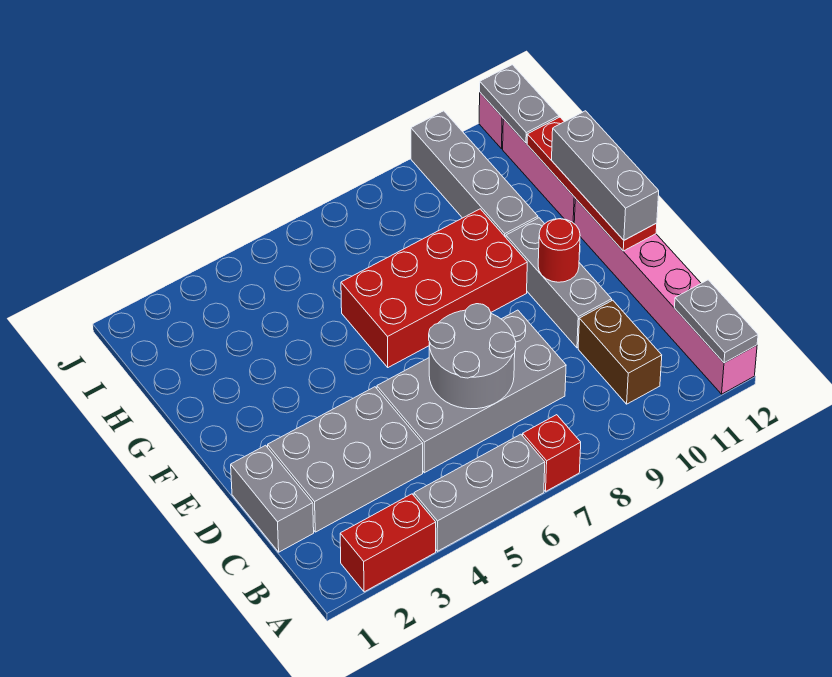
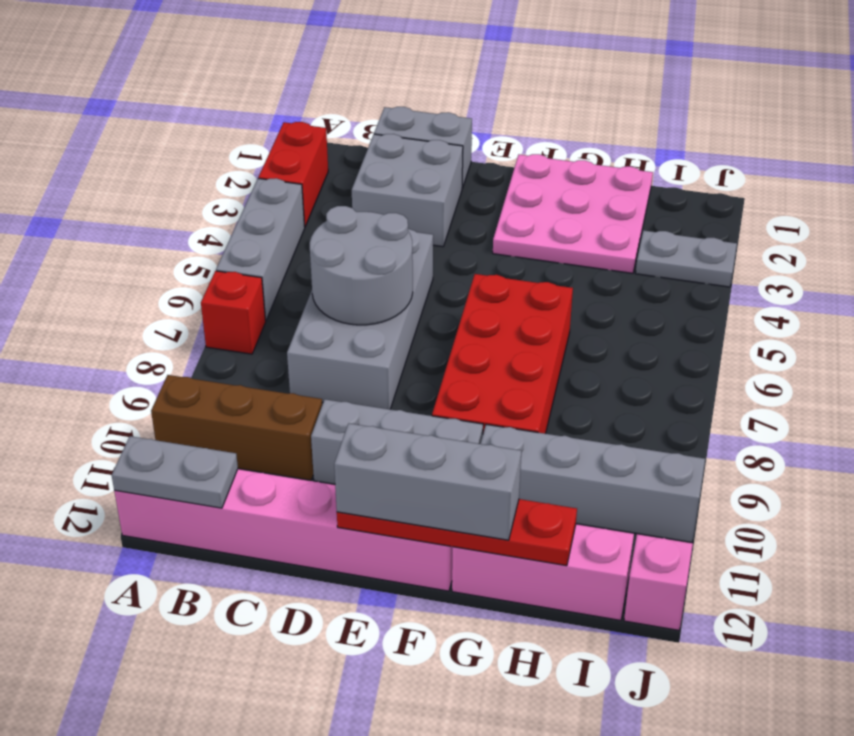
brown brick B10:C10 level 1 -> brown brick A10:C10 level 1
grey brick C2:D4 level 1 -> grey brick C2:D3 level 1
red round brick E10 level 2 -> none
none -> pink plate F1:H3 level 1
grey plate I12:J12 level 2 -> grey plate I3:J3 level 1

